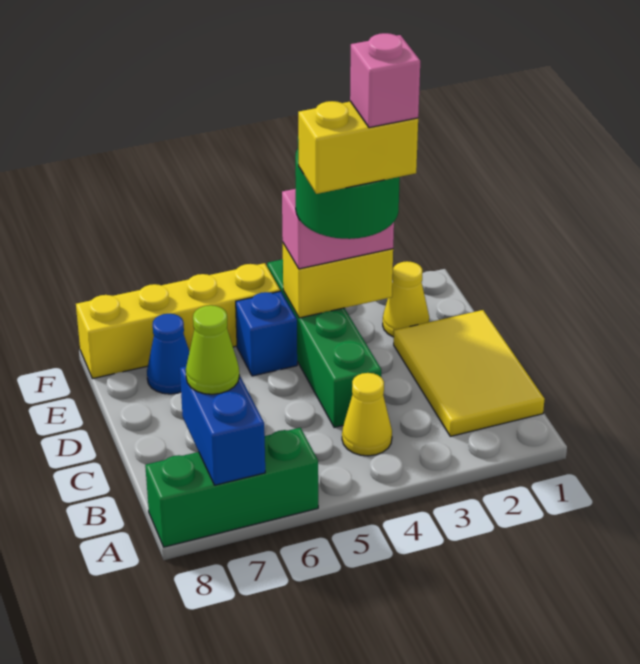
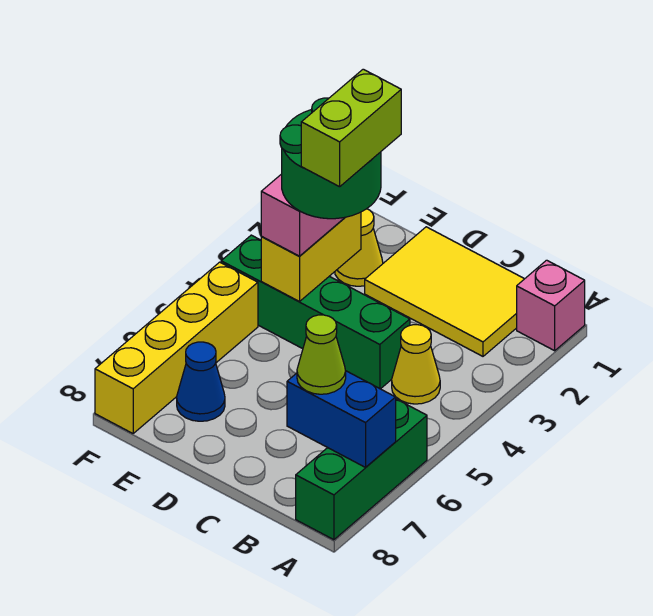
yellow brick D3:D4 level 5 -> lime brick D3:D4 level 5
pink brick D3 level 6 -> pink brick A1 level 1
blue brick E5 level 1 -> none

